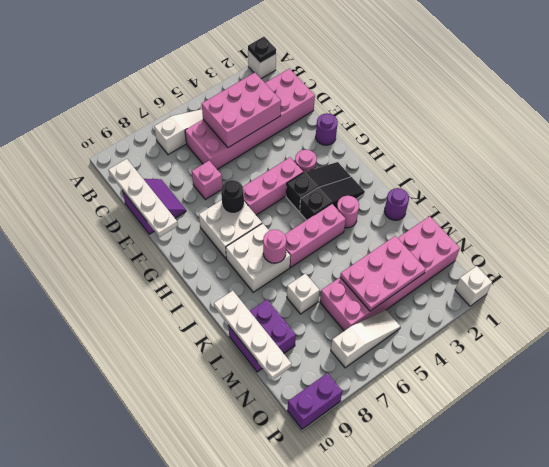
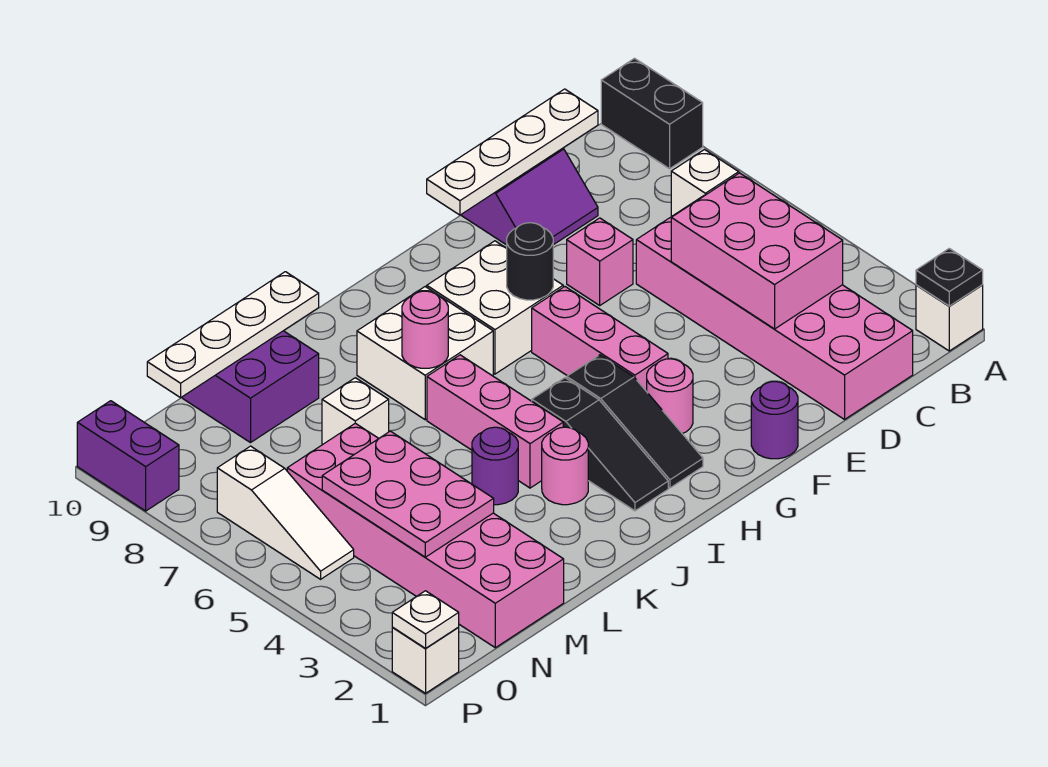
none -> black brick A9:A10 level 1
purple round brick K1 level 1 -> purple round brick K4 level 1
none -> white plate P1 level 2

